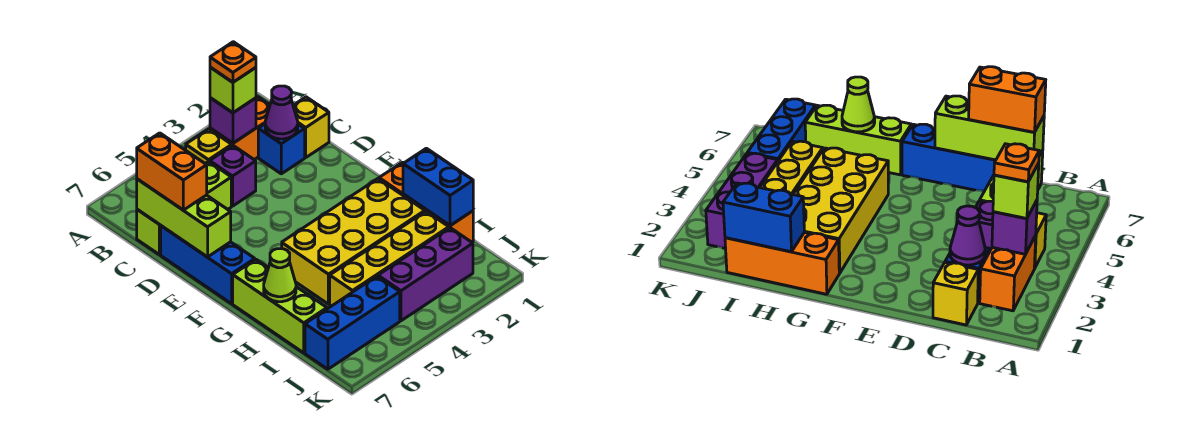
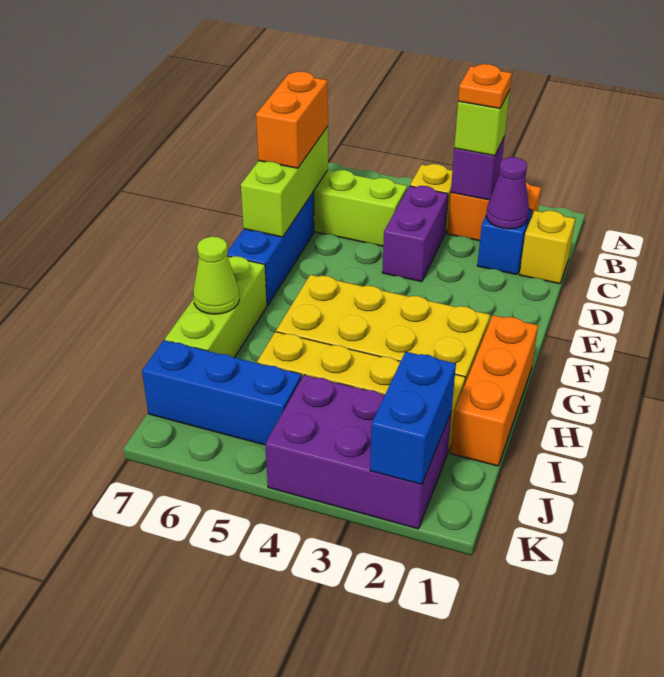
purple brick C4 level 1 -> purple brick C4:D4 level 1
blue brick H1:I1 level 2 -> blue brick J2:K2 level 2
purple brick J2:J4 level 1 -> purple brick J2:K4 level 1

